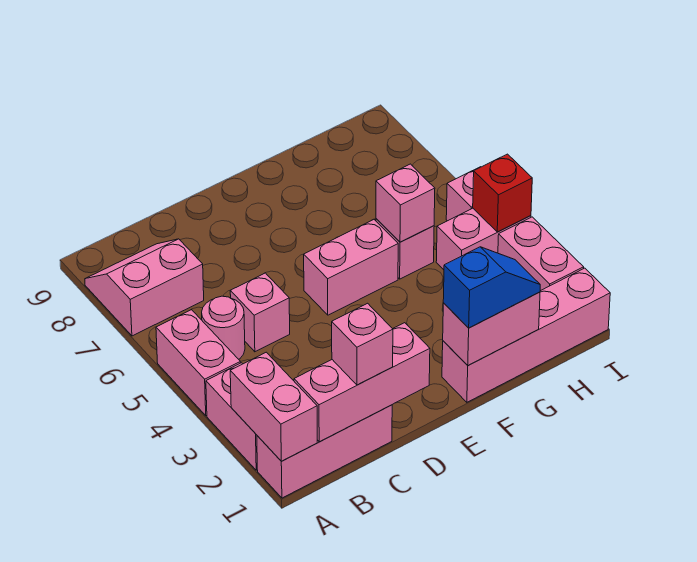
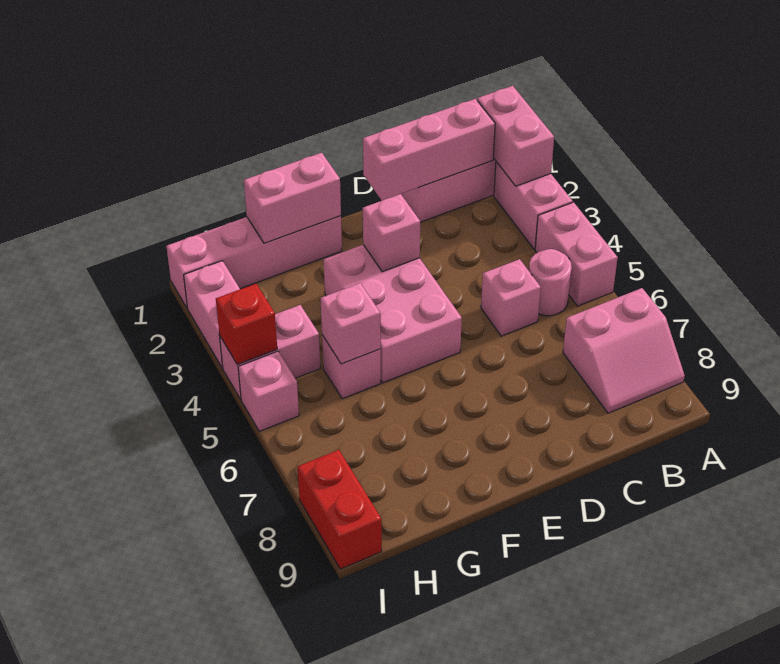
pink brick C1 level 3 -> pink brick E3 level 2
pink brick E5:F5 level 1 -> pink brick E3:F5 level 1
blue slope F1:G1 level 3 top F -> none
none -> red brick I8:I9 level 1

